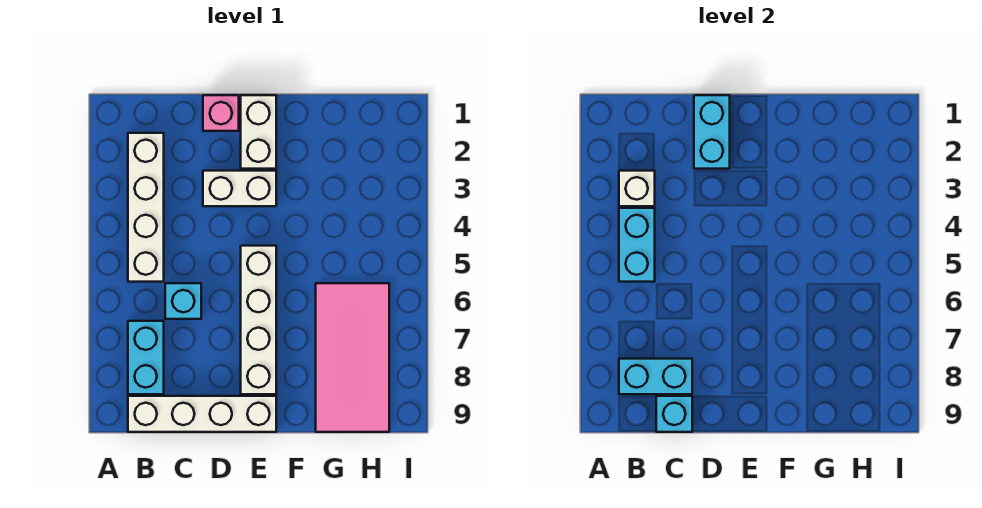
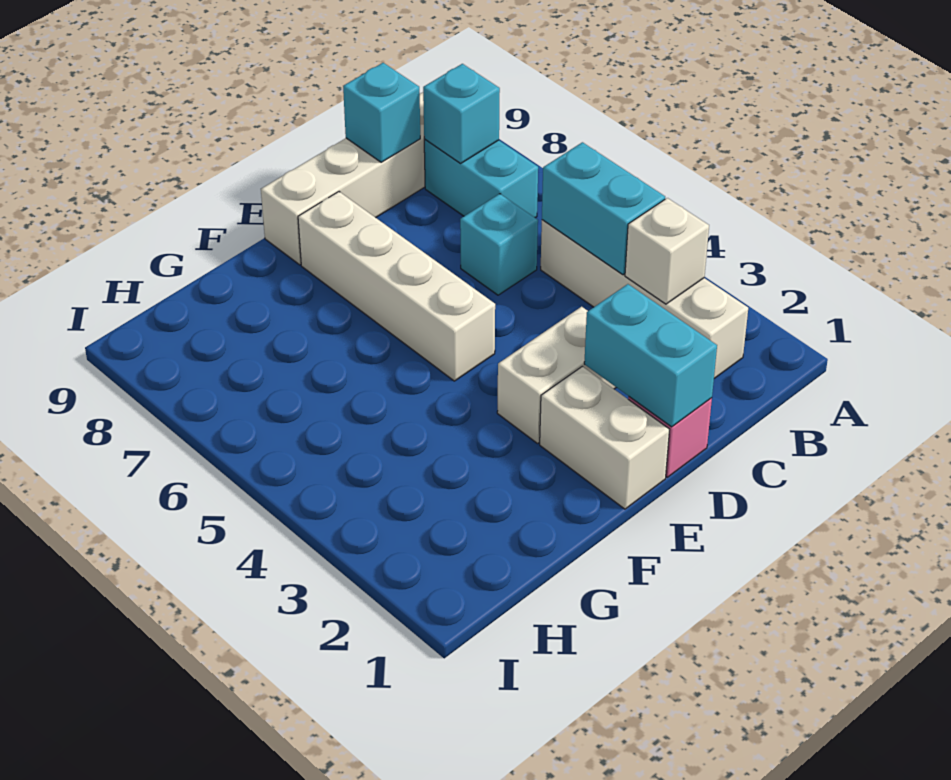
cyan brick B8:C8 level 2 -> cyan brick B8 level 2
pink tile G6:H9 level 1 -> none

